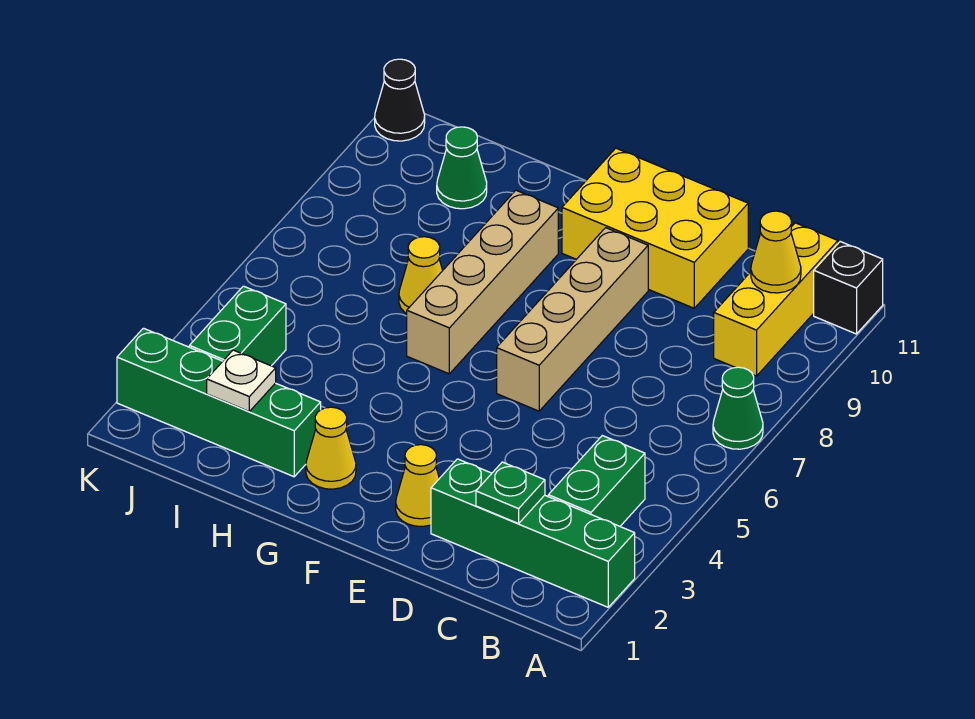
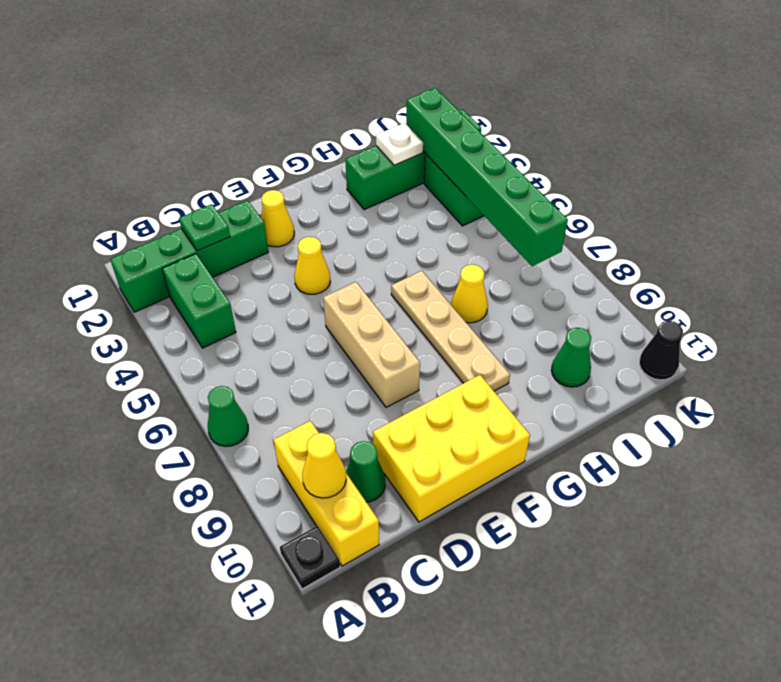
black brick A11 level 1 -> black plate A11 level 1
none -> green cone C10 level 1
tan brick E6:E9 level 1 -> tan brick E6:E8 level 1
yellow cone G2 level 1 -> yellow cone E4 level 1
tan brick G6:G9 level 1 -> tan plate G6:G9 level 1
none -> green brick J2:J7 level 2

